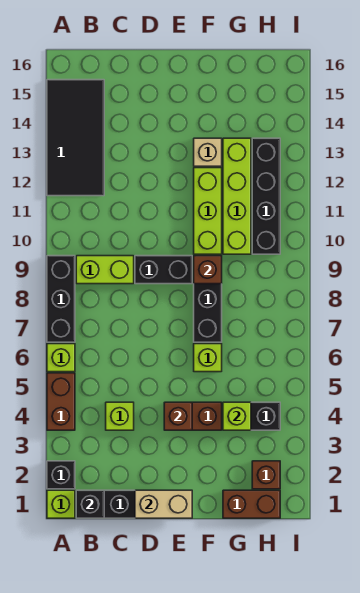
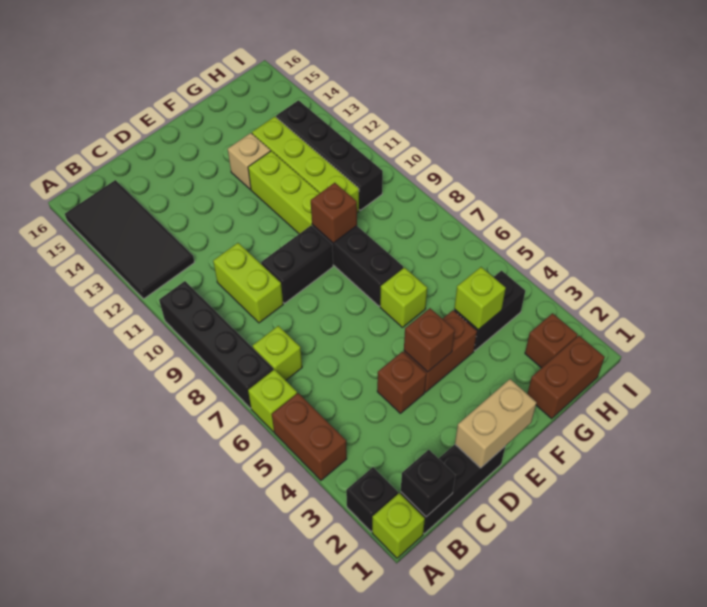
black brick A7:A9 level 1 -> black brick A7:A10 level 1
lime brick B9:C9 level 1 -> lime brick C9:C10 level 1
lime brick C4 level 1 -> lime brick B7 level 1
none -> brown brick D4 level 1

